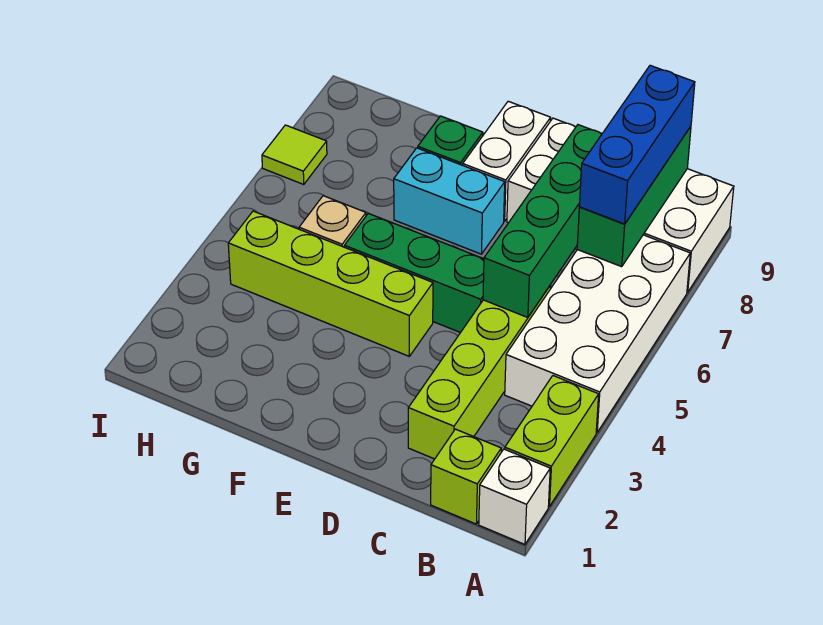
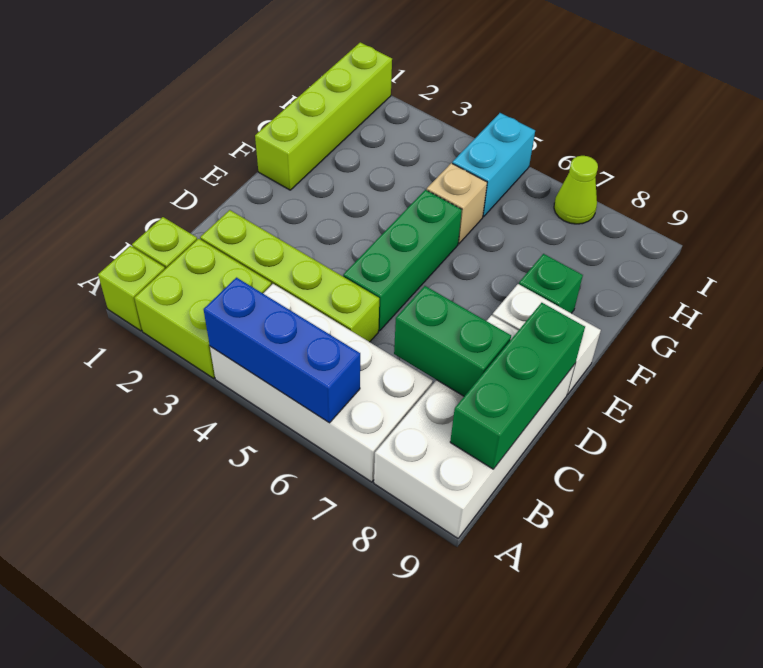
white brick A1 level 1 -> lime brick A1 level 1
lime brick A2:A3 level 1 -> lime brick A2:B3 level 1
green brick B7:B9 level 2 -> green brick B9:D9 level 2
blue brick B7:B9 level 3 -> blue brick A4:A6 level 2
green brick C5:C8 level 2 -> green brick C7:C8 level 2
lime brick E4:H4 level 1 -> lime brick F1:I1 level 1
cyan brick E7:F7 level 1 -> cyan brick H5:I5 level 1
lime tile I7 level 1 -> lime cone I7 level 1

